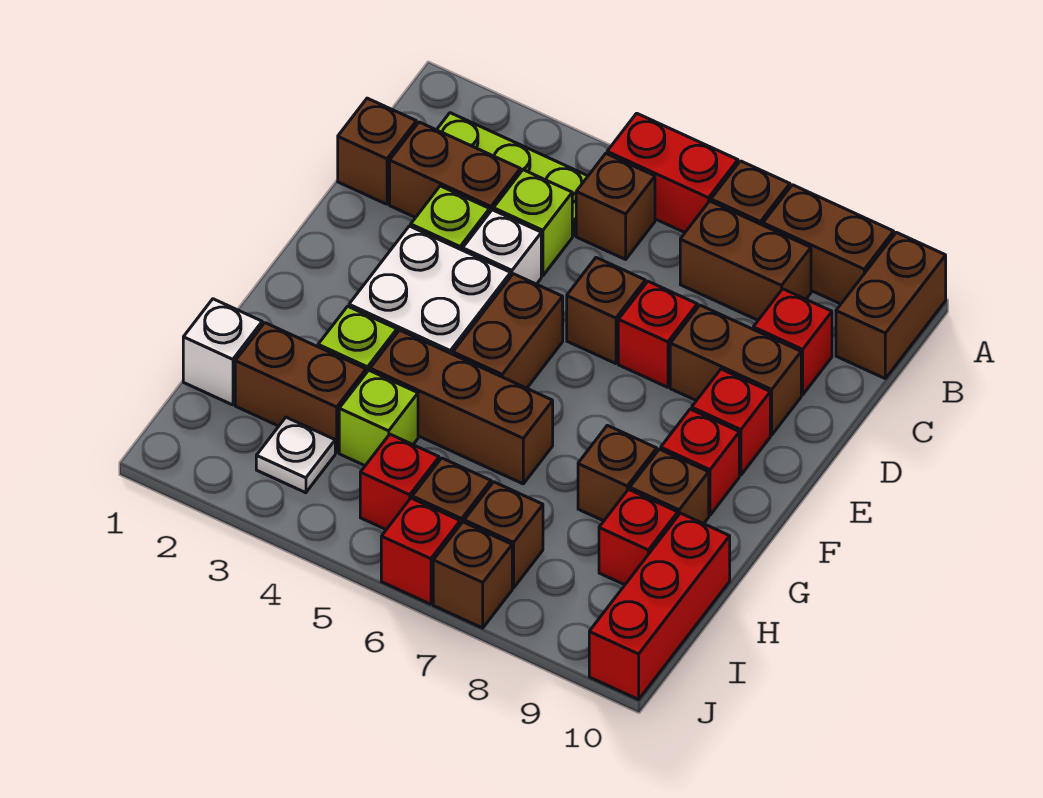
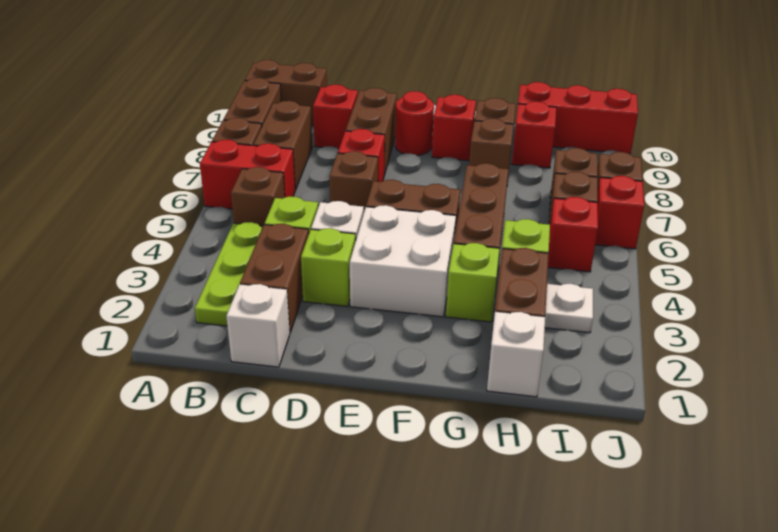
red brick A5:A6 level 1 -> red brick A6:B6 level 1
brown brick C1 level 1 -> white brick C1 level 1
red brick E9 level 1 -> red round brick E9 level 1

